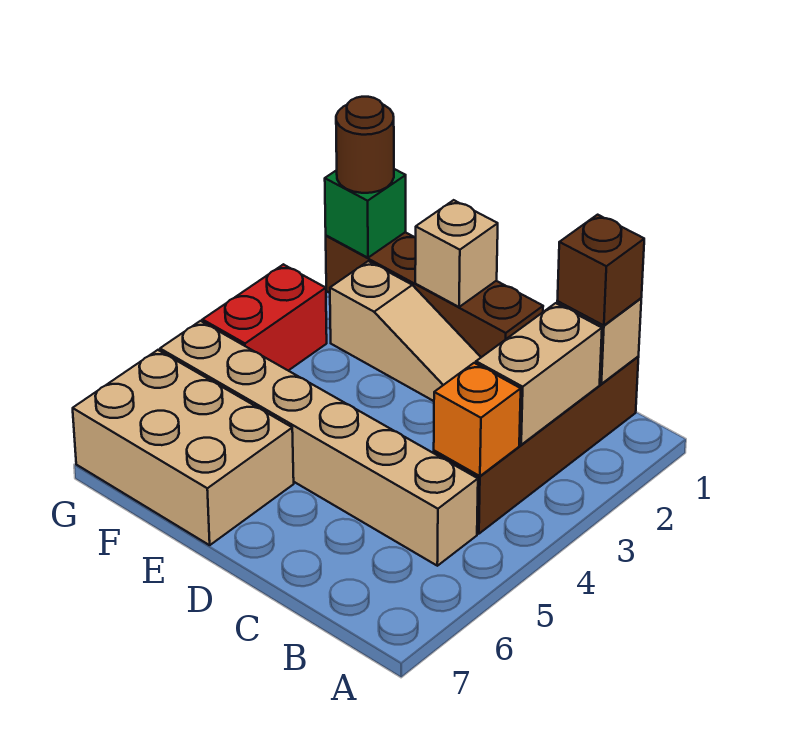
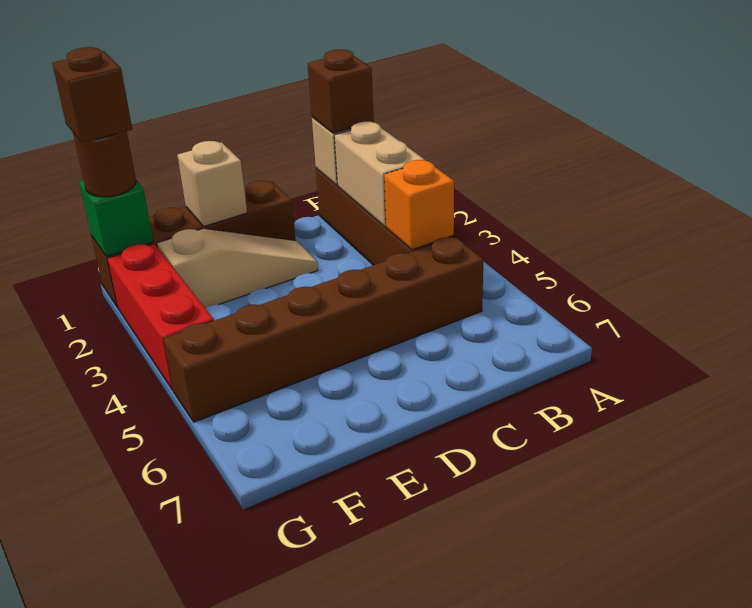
tan brick B5:G5 level 1 -> brown brick B5:G5 level 1
tan brick E6:G7 level 1 -> none
none -> brown brick G1 level 4
red brick G3:G4 level 1 -> red brick G2:G4 level 1

